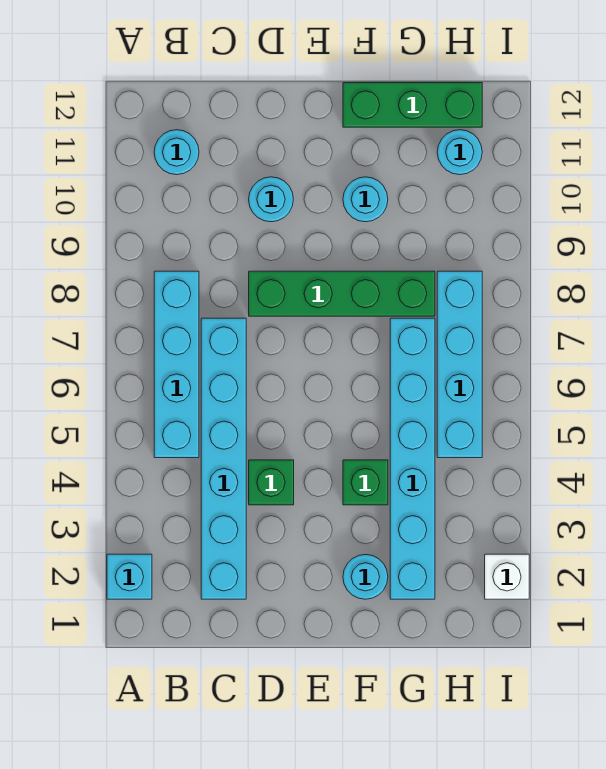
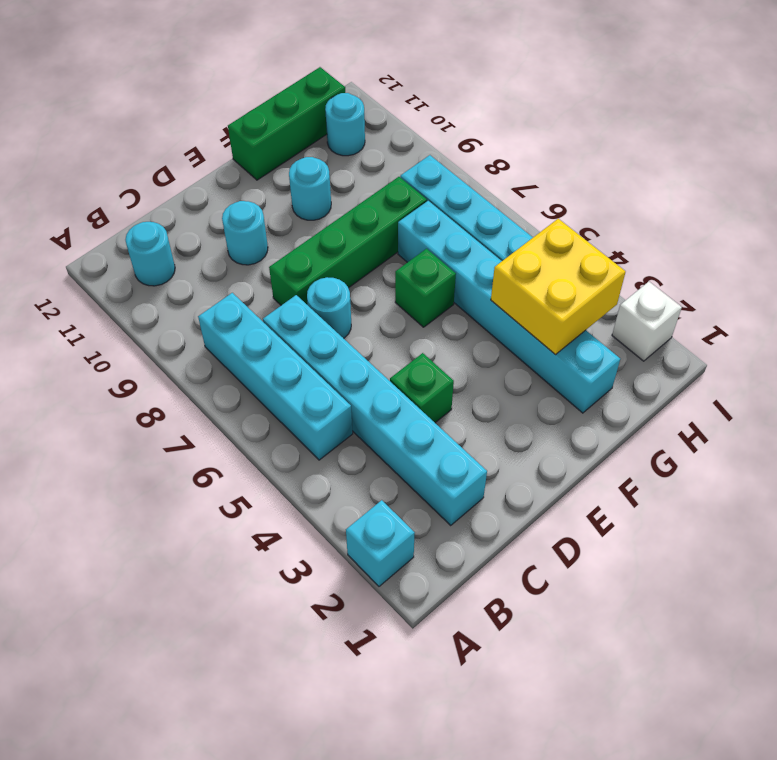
cyan round brick F2 level 1 -> cyan round brick D7 level 1
green brick F4 level 1 -> green brick F6 level 1
none -> yellow brick G3:H4 level 2

